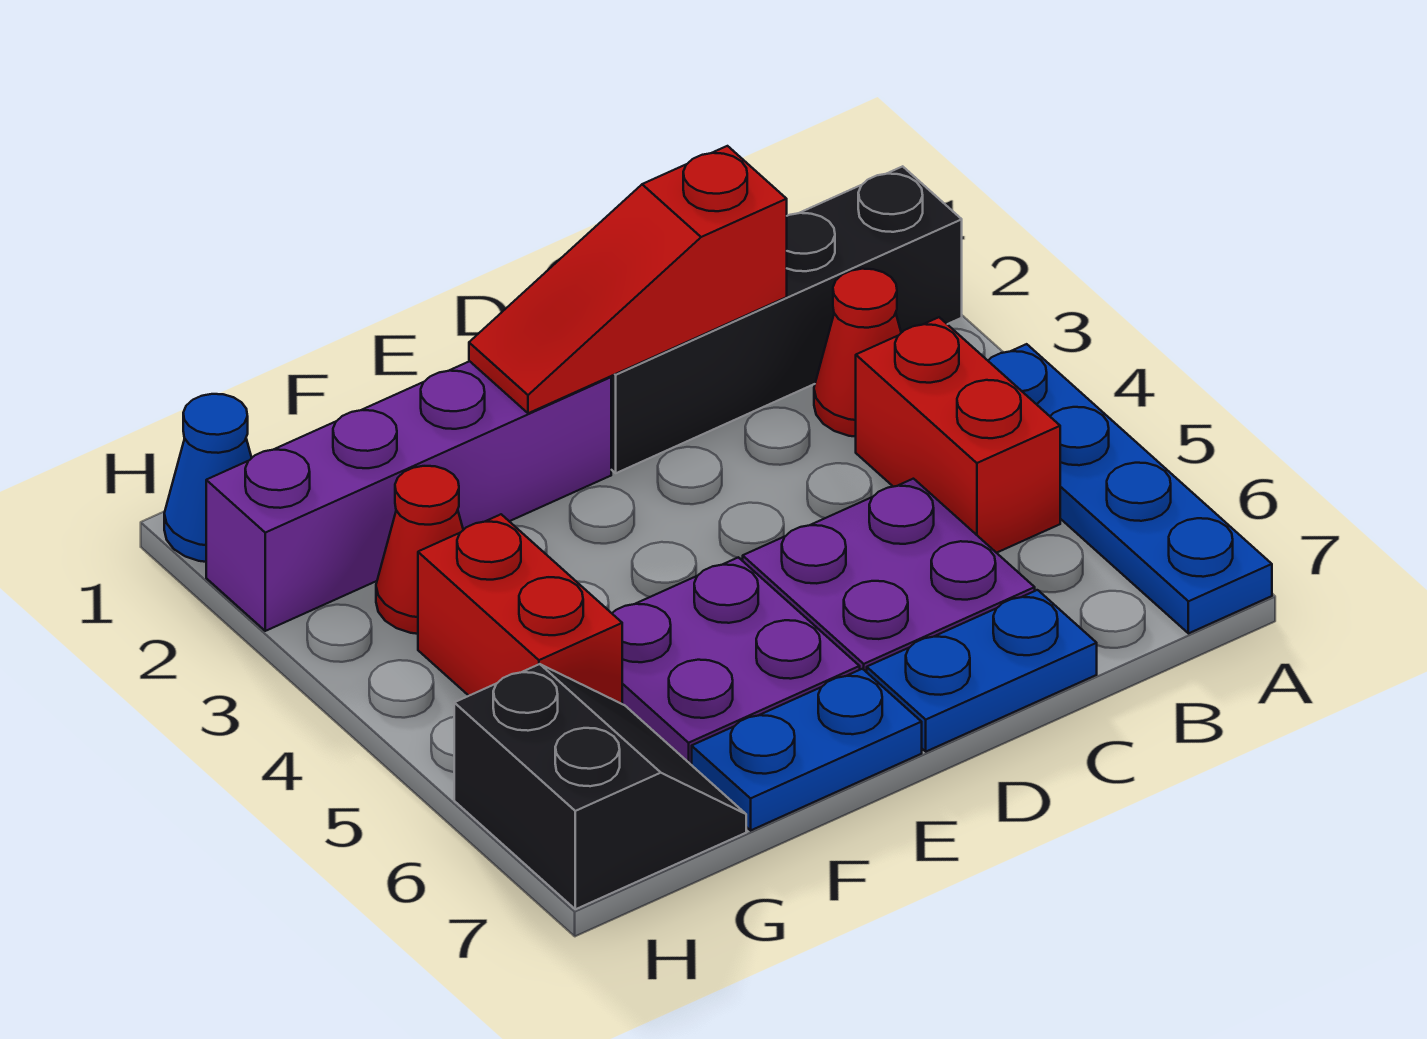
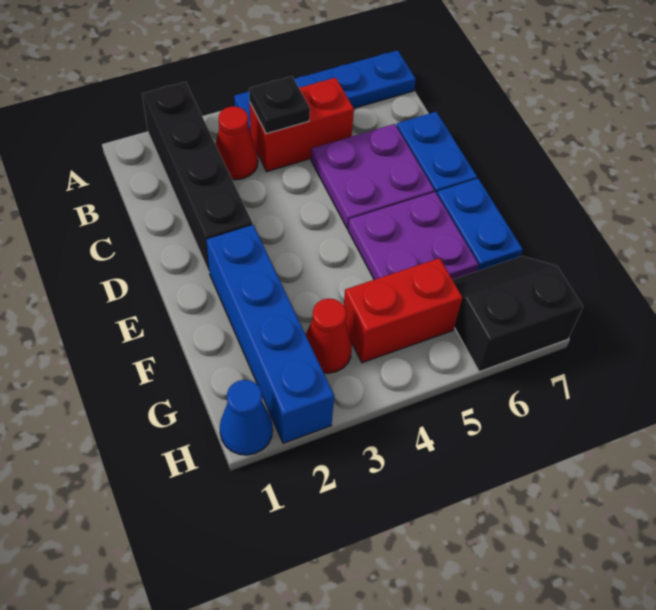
none -> black plate B4 level 2
red slope C2:E2 level 2 top C -> none
purple brick E2:H2 level 1 -> blue brick E2:H2 level 1

